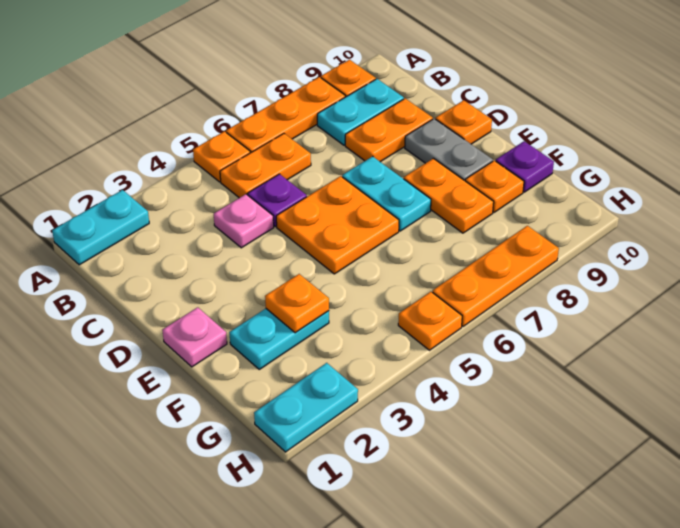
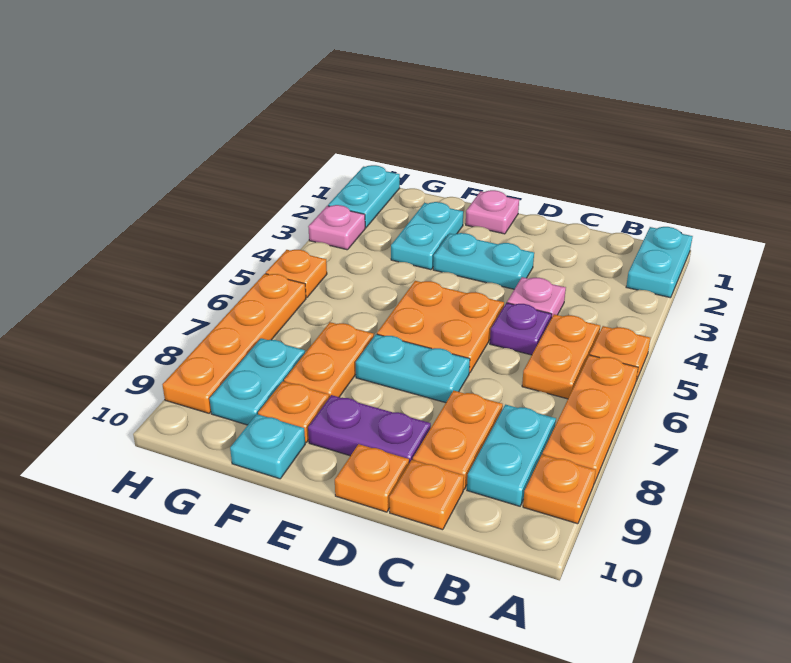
none -> cyan plate D3:E3 level 1
grey plate D9:E9 level 1 -> purple plate D9:E9 level 1
orange plate E8:F8 level 1 -> orange plate F7:F8 level 1
orange plate F3 level 2 -> orange plate C10 level 1
purple plate F10 level 1 -> cyan plate F10 level 1
none -> cyan plate G8:G9 level 1
none -> pink plate H3 level 1
orange plate H6:H8 level 1 -> orange plate H6:H9 level 1

